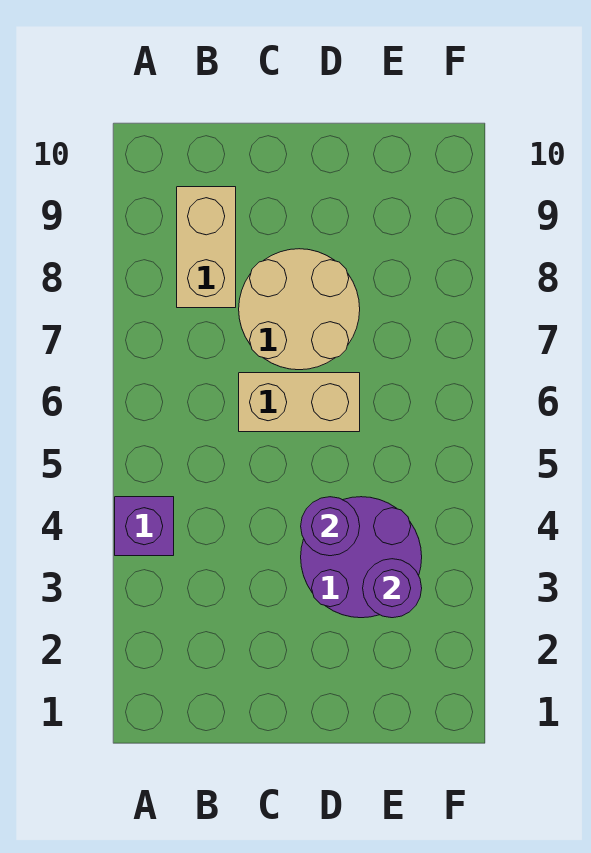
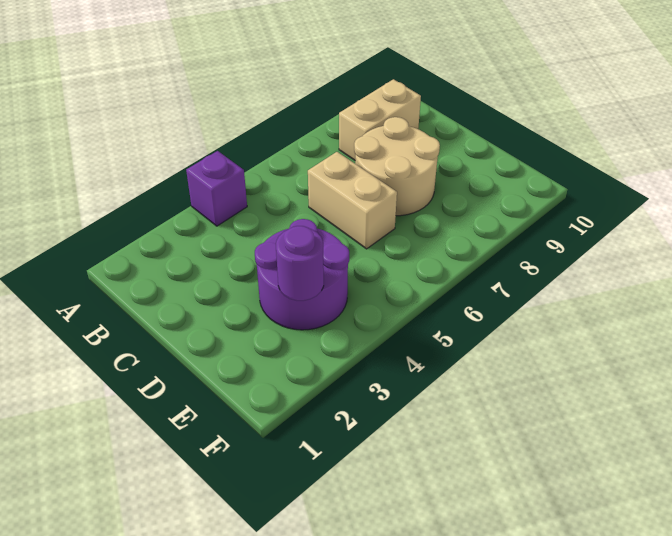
purple round brick D4 level 2 -> none

